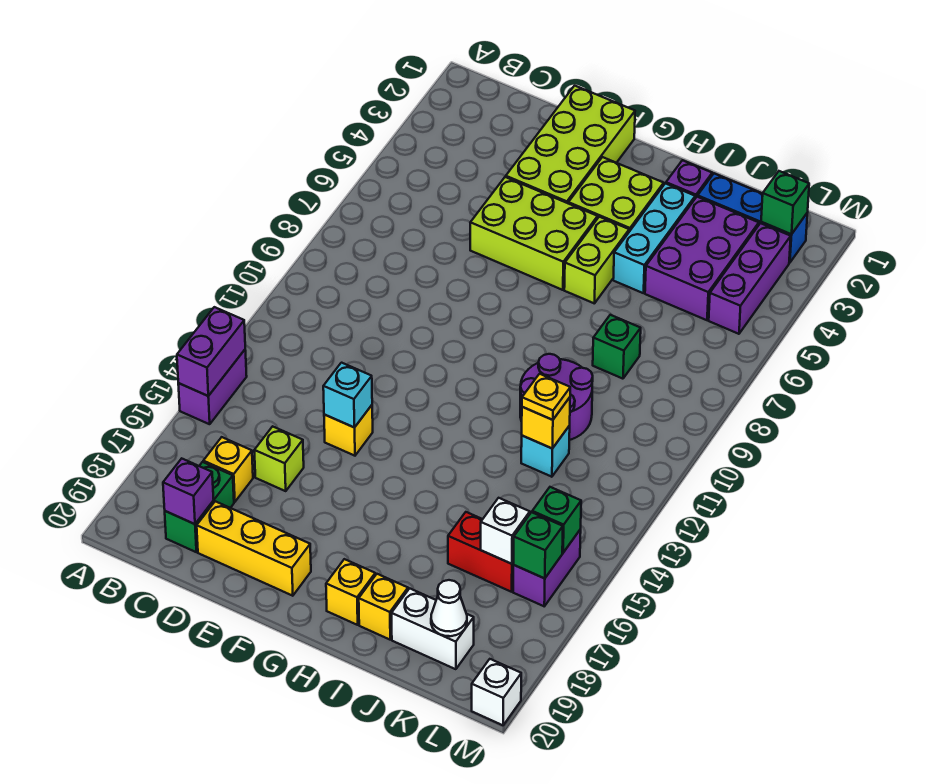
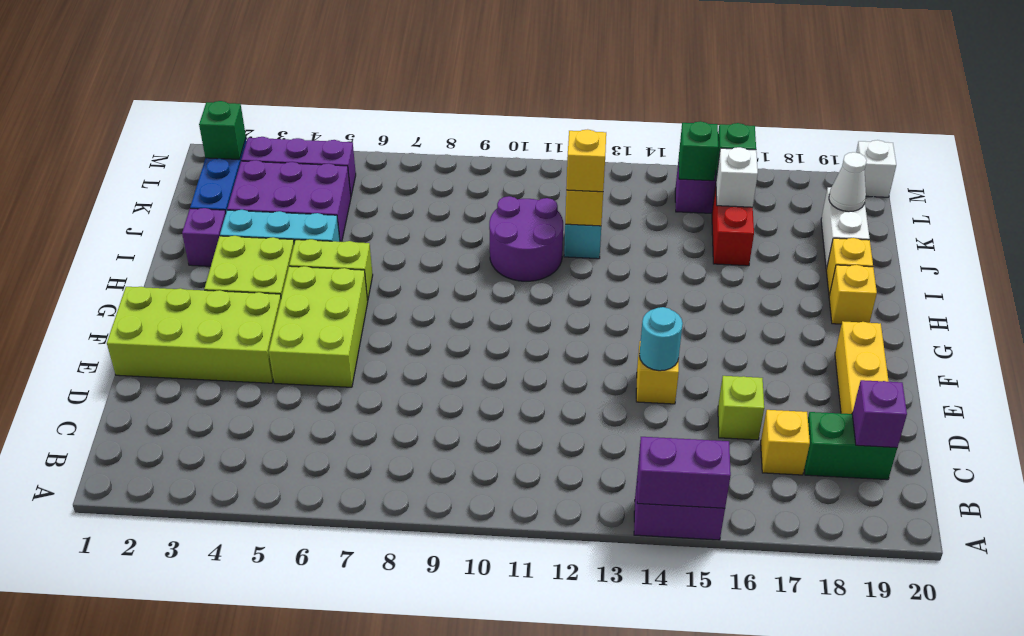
cyan brick E14 level 2 -> cyan round brick E14 level 2
green brick J8 level 1 -> none
yellow plate J12 level 3 -> yellow brick J12 level 3

